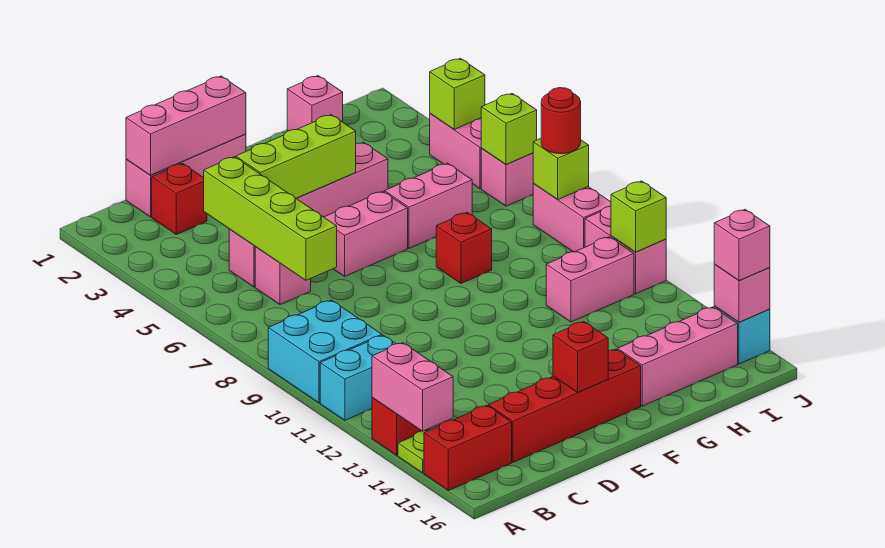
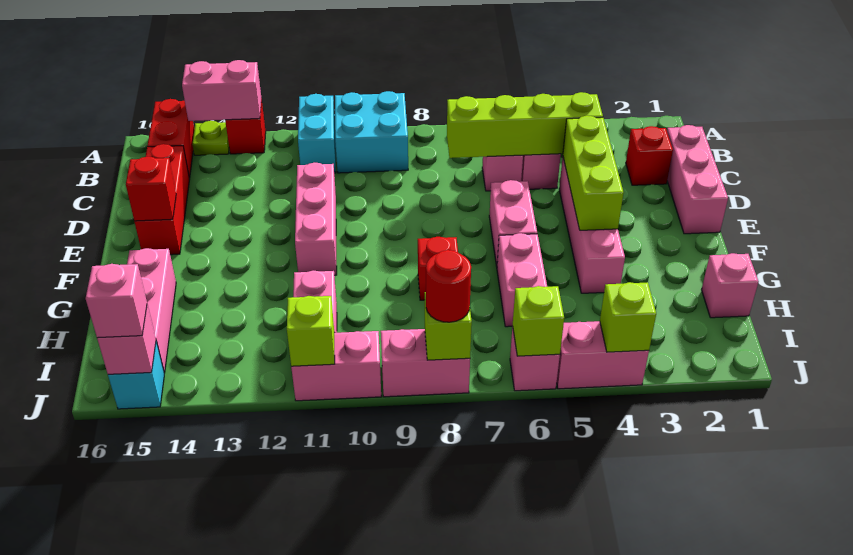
pink brick C1:E1 level 2 -> pink brick D11:F11 level 1
red brick C15:F15 level 1 -> red brick C15:E15 level 1

